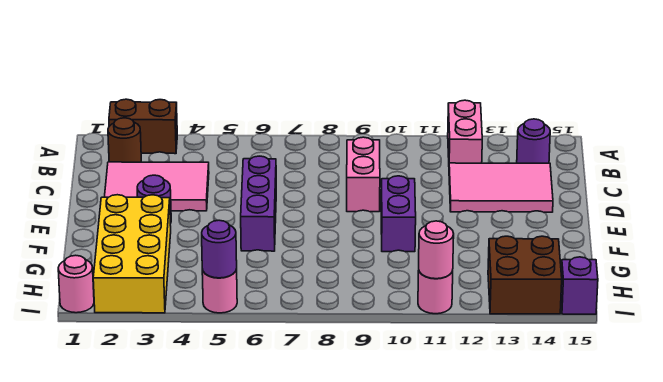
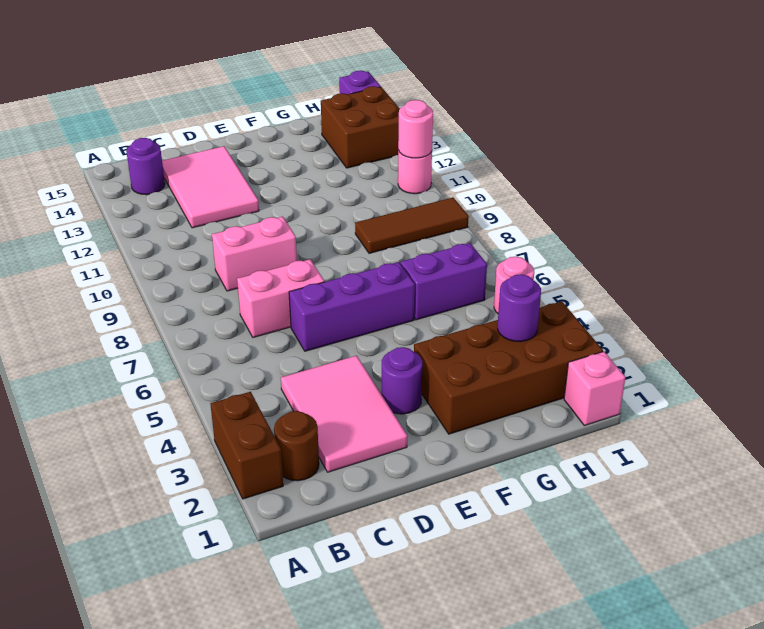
pink brick A12:B12 level 1 -> pink brick C7:D7 level 1
purple brick E10:F10 level 1 -> purple brick G6:H6 level 1
yellow brick F2:I3 level 1 -> brown brick F2:I3 level 1
none -> brown tile G9:I9 level 1
pink round brick I1 level 1 -> pink brick I1 level 1
purple round brick I5 level 2 -> purple round brick H3 level 2

